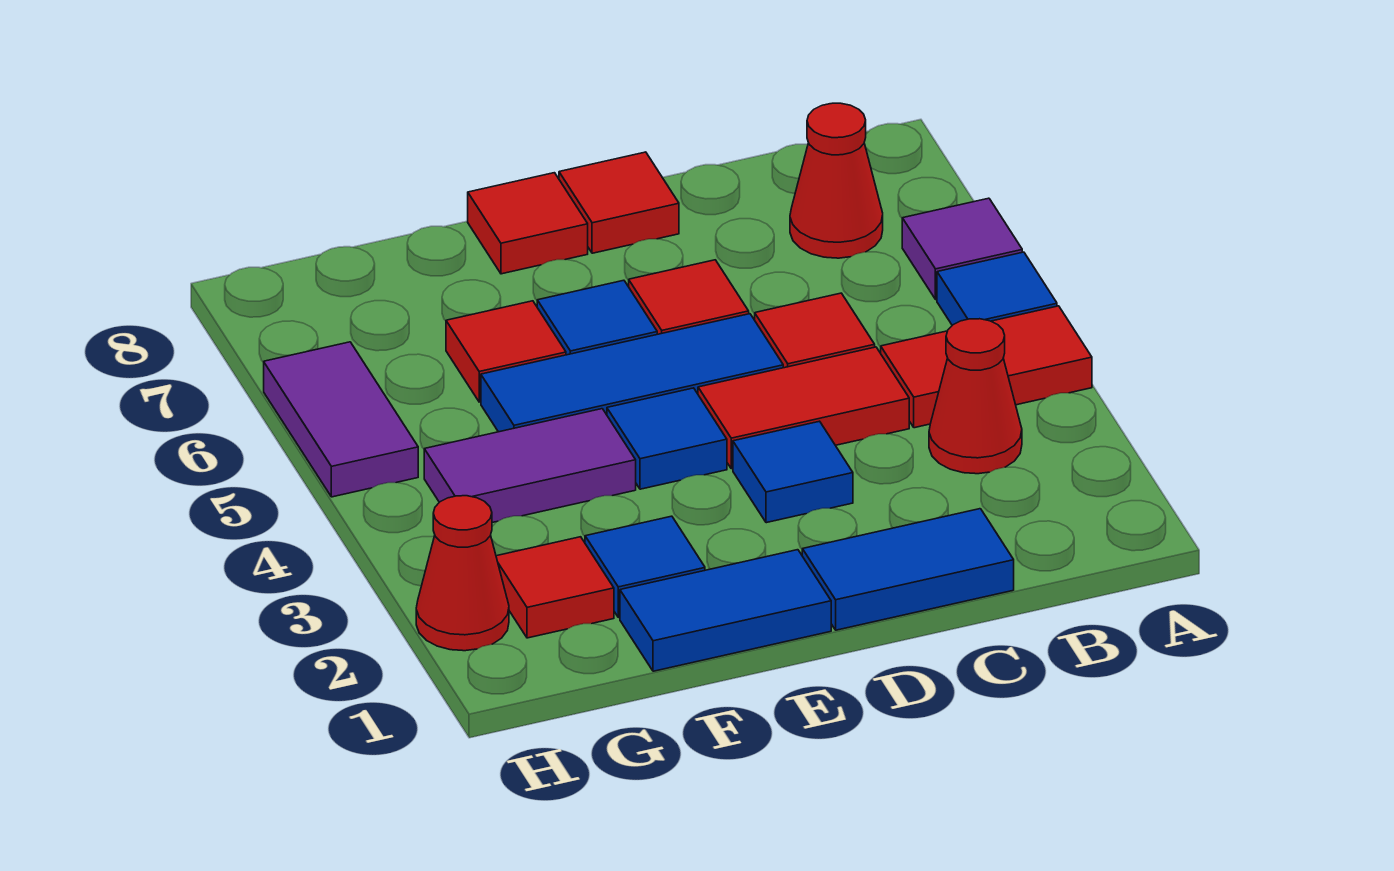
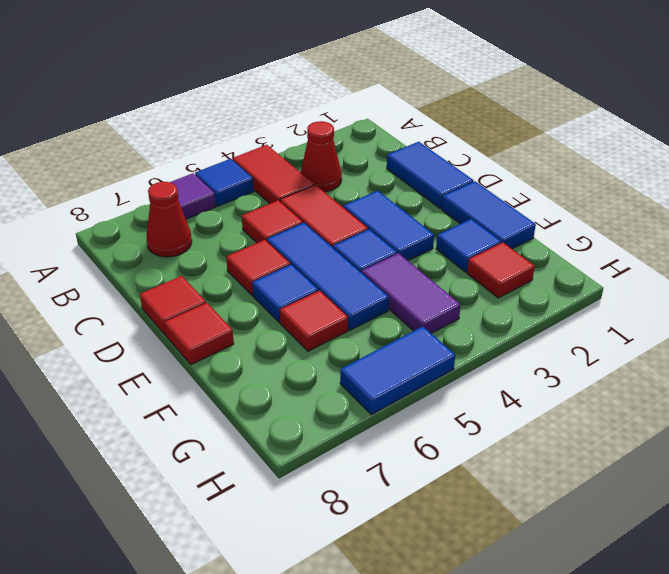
blue tile D3 level 1 -> blue tile D3:E3 level 1
red cone H2 level 1 -> none
purple tile H5:H6 level 1 -> blue tile H5:H6 level 1

